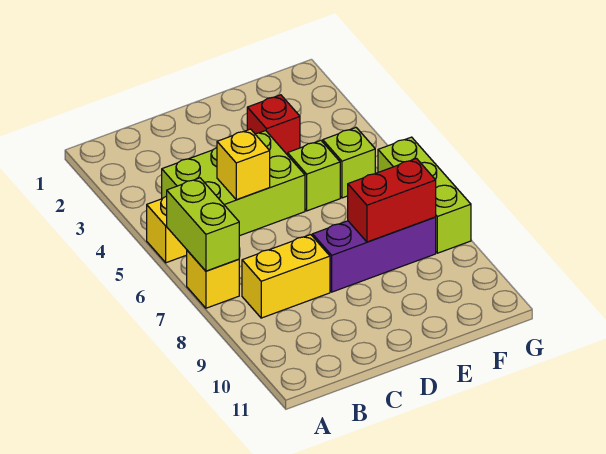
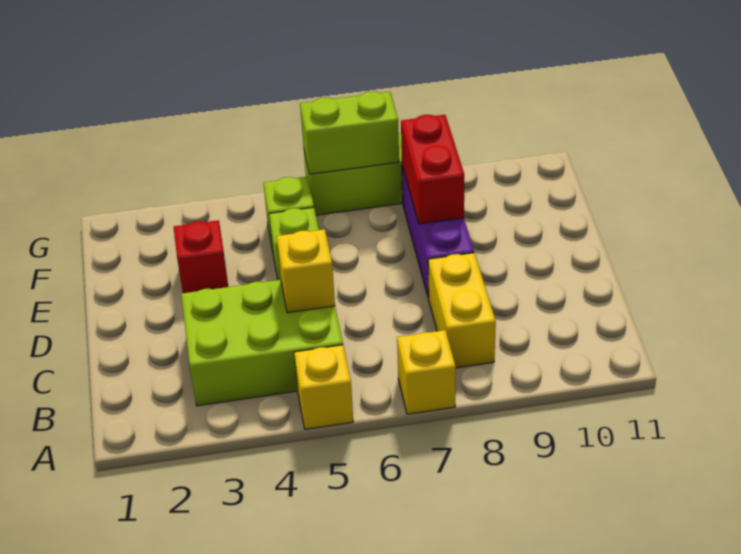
lime brick A6:A7 level 2 -> lime brick G6:G7 level 2
lime brick B4:D5 level 1 -> lime brick B3:C5 level 1

